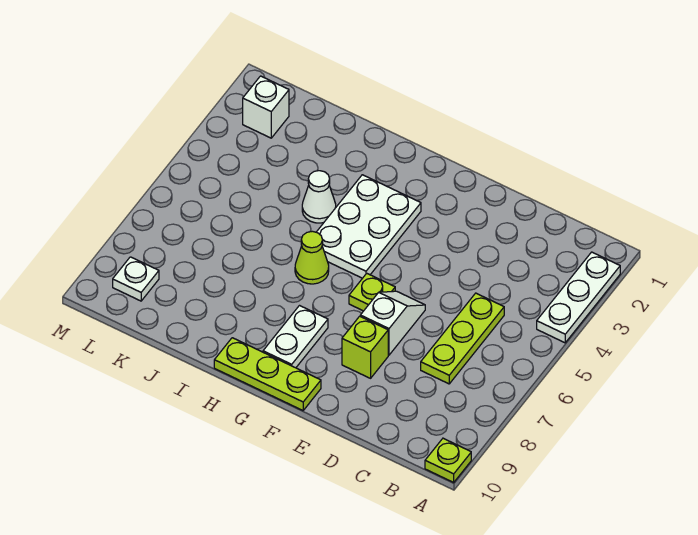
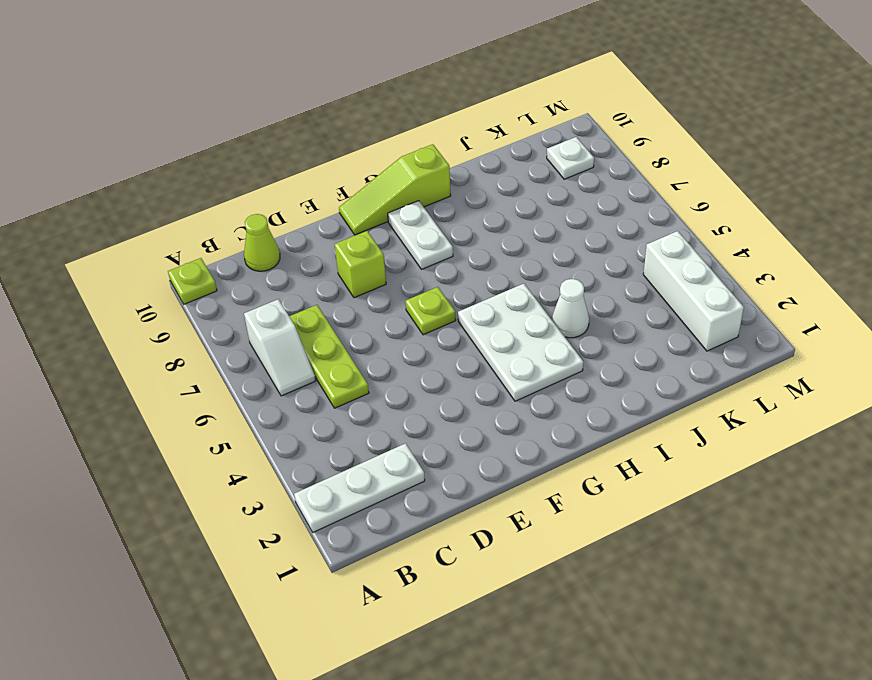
white plate A2:A4 level 1 -> white plate A2:C2 level 1
white slope E6:E7 level 1 top 7 -> white slope B6:B7 level 1 top 7
lime plate F10:H10 level 1 -> lime slope F10:H10 level 1 top H
lime cone H6 level 1 -> lime cone C10 level 1
white brick L2 level 1 -> white brick L2:L4 level 1

